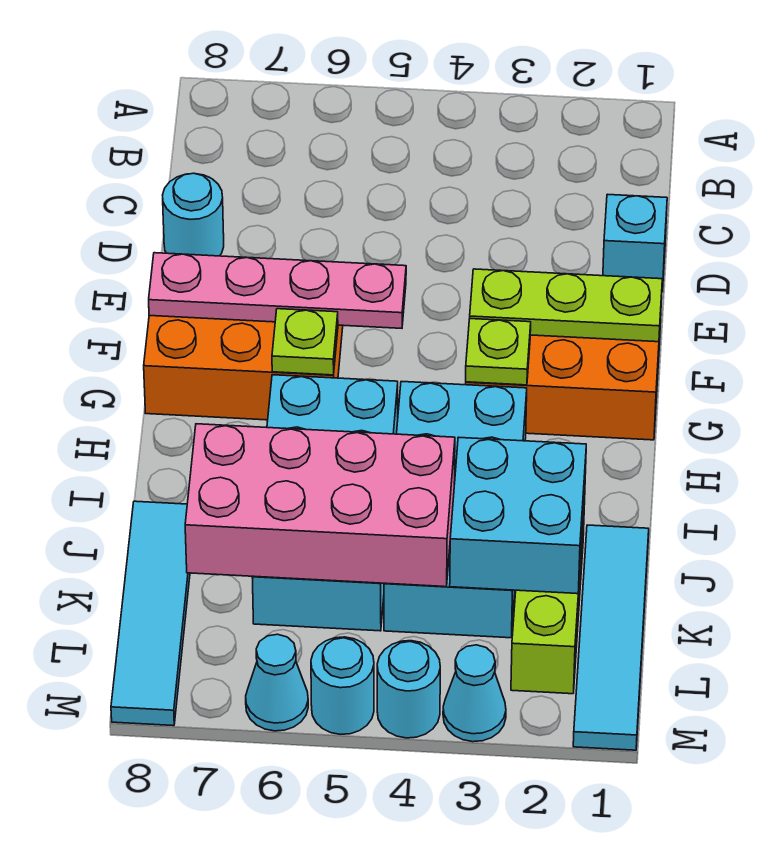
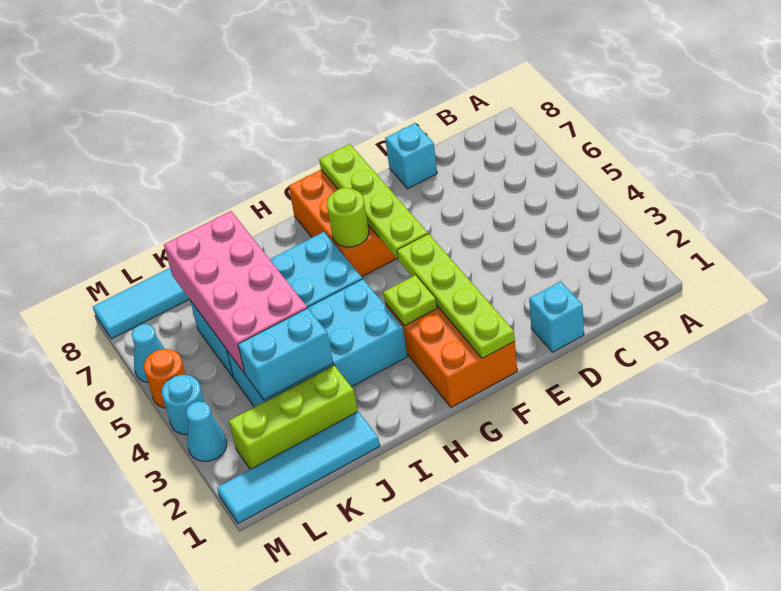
cyan round brick D8 level 1 -> cyan brick D8 level 1
lime plate F1:F3 level 2 -> lime plate F1:F4 level 2
pink plate F5:F8 level 2 -> lime plate F5:F8 level 2
lime plate G6 level 2 -> lime round brick G6 level 2
cyan brick J2:K3 level 2 -> cyan brick J3:K3 level 2
cyan round brick M5 level 1 -> orange round brick M5 level 1

